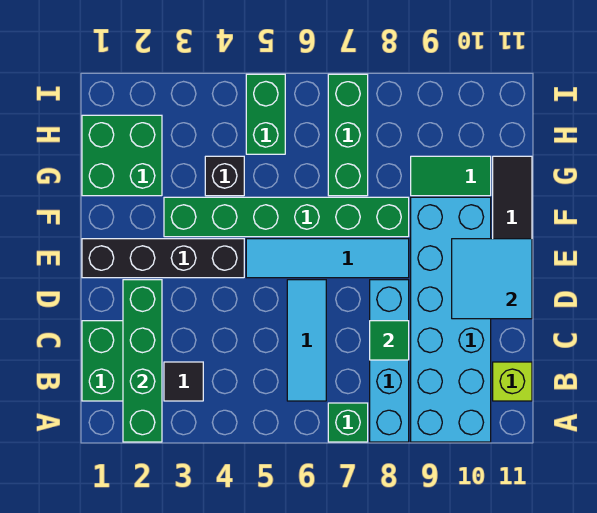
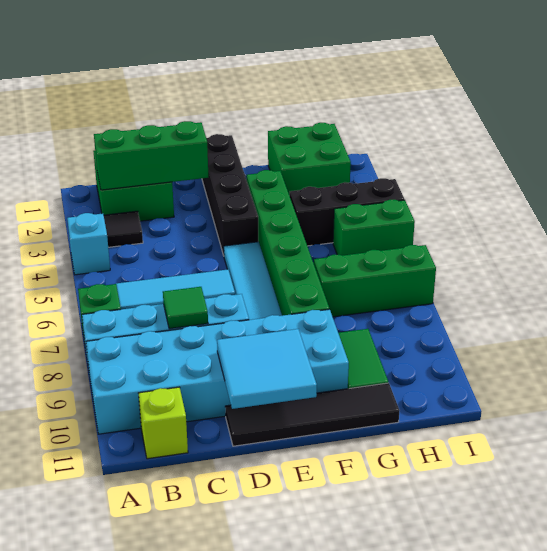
green brick A2:D2 level 2 -> green brick B2:D2 level 2
none -> cyan brick A4 level 1
black brick G4 level 1 -> black brick G4:I4 level 1

